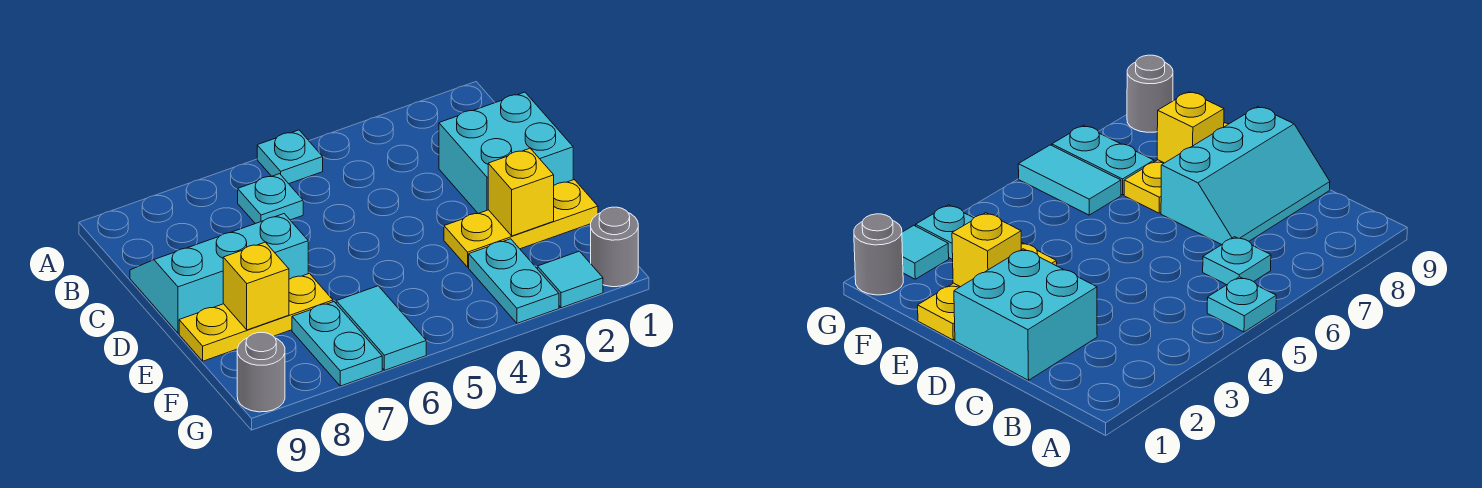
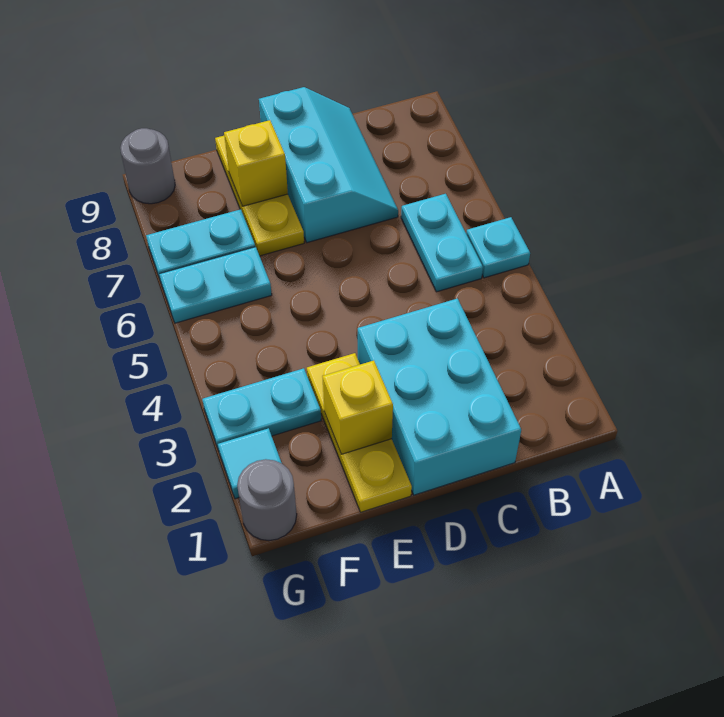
cyan plate B6 level 1 -> cyan plate B5:B6 level 1
cyan brick C1:D2 level 1 -> cyan brick C1:D3 level 1
cyan tile F6:G6 level 1 -> cyan plate F6:G6 level 1

